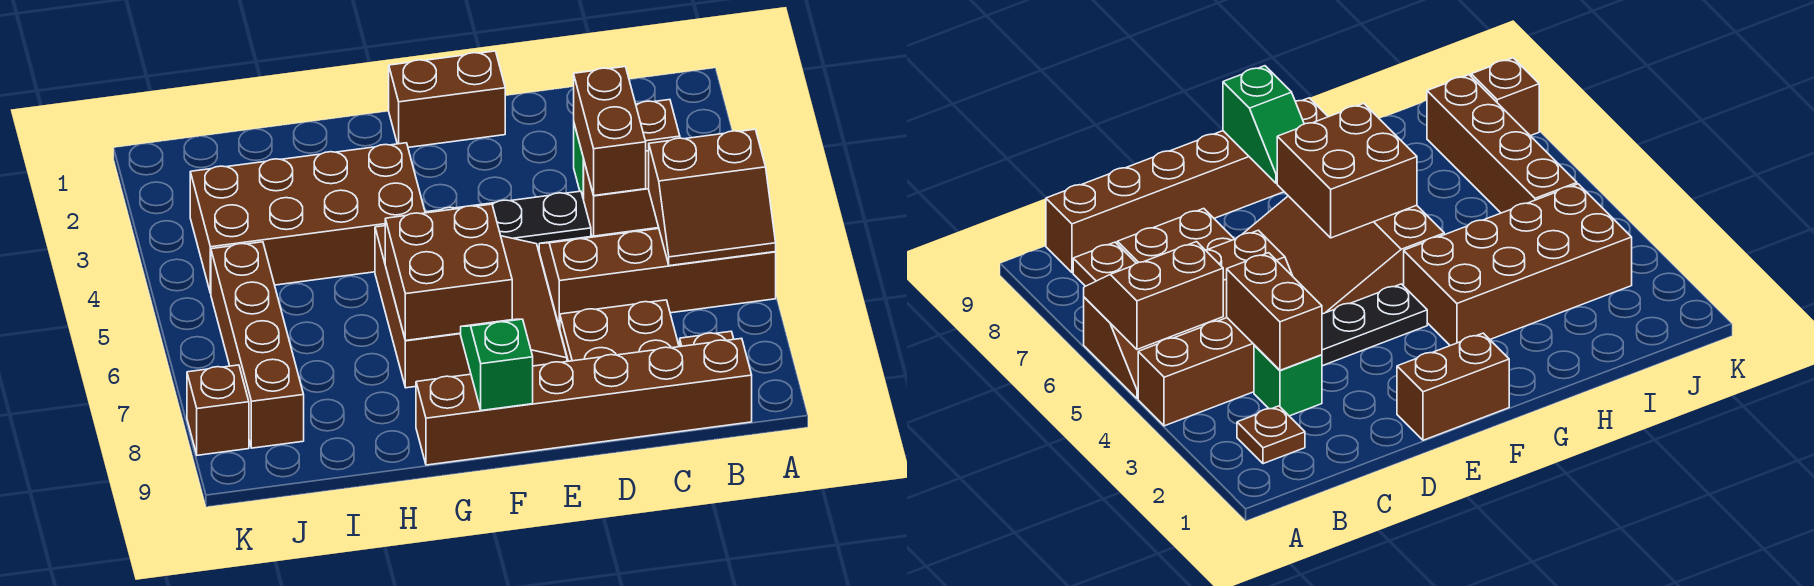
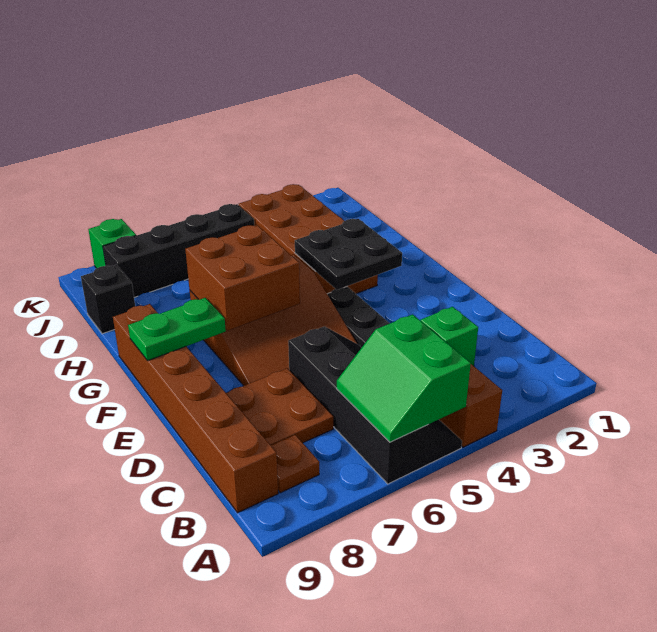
brown slope A5:D6 level 1 top 6 -> black slope A5:D6 level 1 top 6
brown slope A5:B6 level 2 top 5 -> green slope A5:B6 level 2 top 5
brown plate B2 level 1 -> none
brown brick C3:C4 level 2 -> none
brown brick E1:F1 level 1 -> none
none -> black plate F3:G4 level 2
green slope F8:F9 level 2 top 9 -> green plate F8:F9 level 2
none -> black brick I9 level 1
brown brick J5:J8 level 1 -> black brick J5:J8 level 1
brown brick K8 level 1 -> green brick K8 level 1

